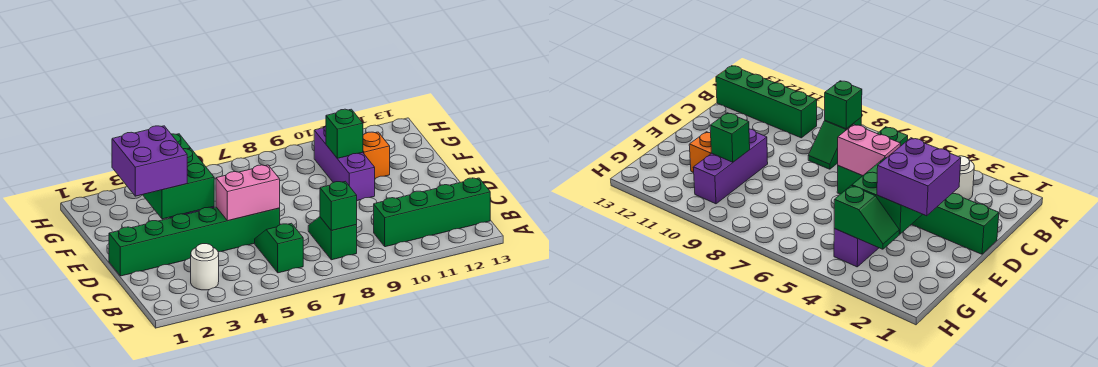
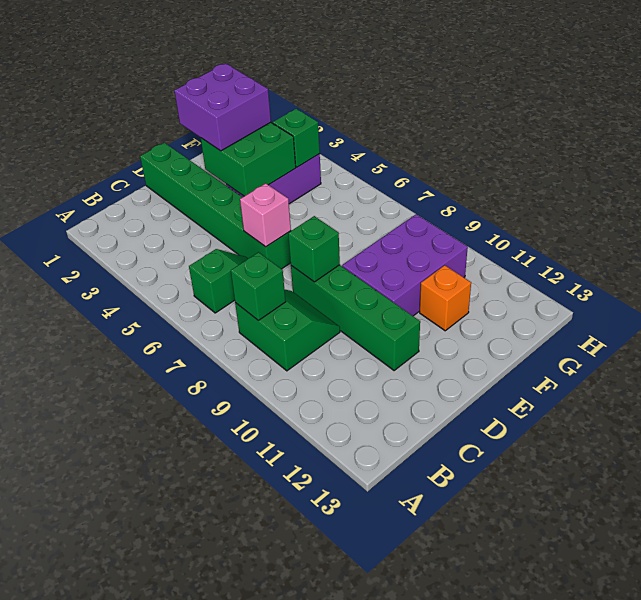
white round brick B3 level 1 -> none
green slope B8:C8 level 1 top B -> green slope B8:C9 level 1 top B
green brick B10:B13 level 1 -> green brick D8:D11 level 1
pink brick D5:D6 level 2 -> pink brick D6 level 2
purple brick E10:G10 level 1 -> purple brick E9:G10 level 1
green brick F10 level 2 -> green brick D8 level 2

